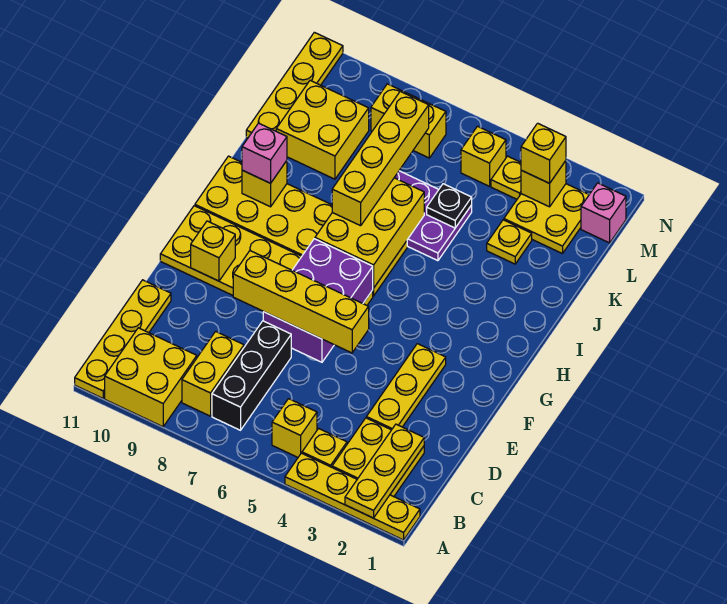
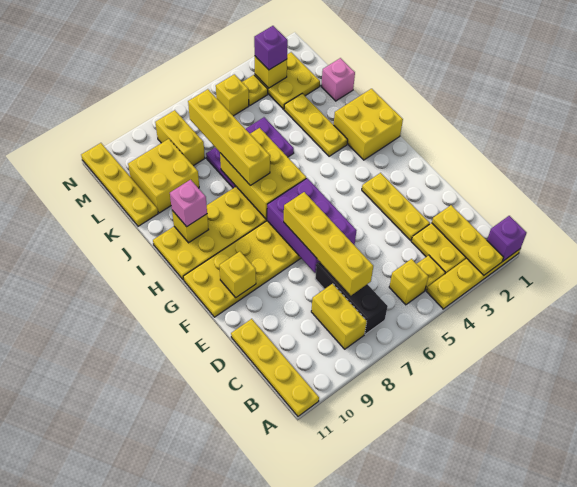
none -> purple brick A1 level 2
yellow brick A9:B10 level 1 -> yellow brick H1:I2 level 1
yellow brick E5:E8 level 3 -> yellow brick C7:F7 level 3
yellow plate K3 level 1 -> yellow plate I3:K3 level 1
black plate K5 level 2 -> none
pink brick M1 level 1 -> pink brick K1 level 1
yellow brick M3 level 3 -> purple brick M3 level 3
yellow brick M7:M8 level 1 -> yellow brick L8:M8 level 1

